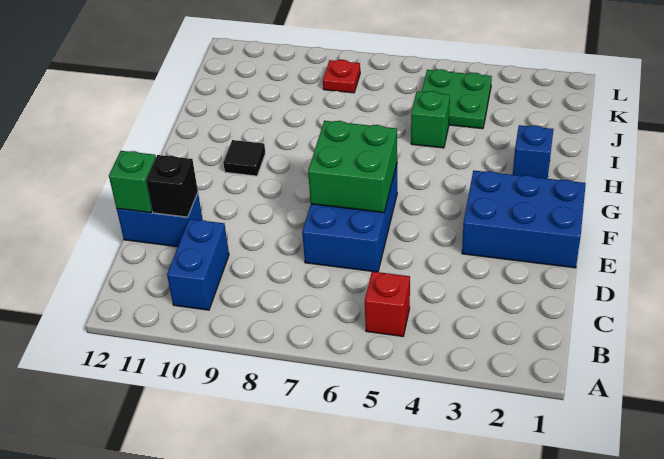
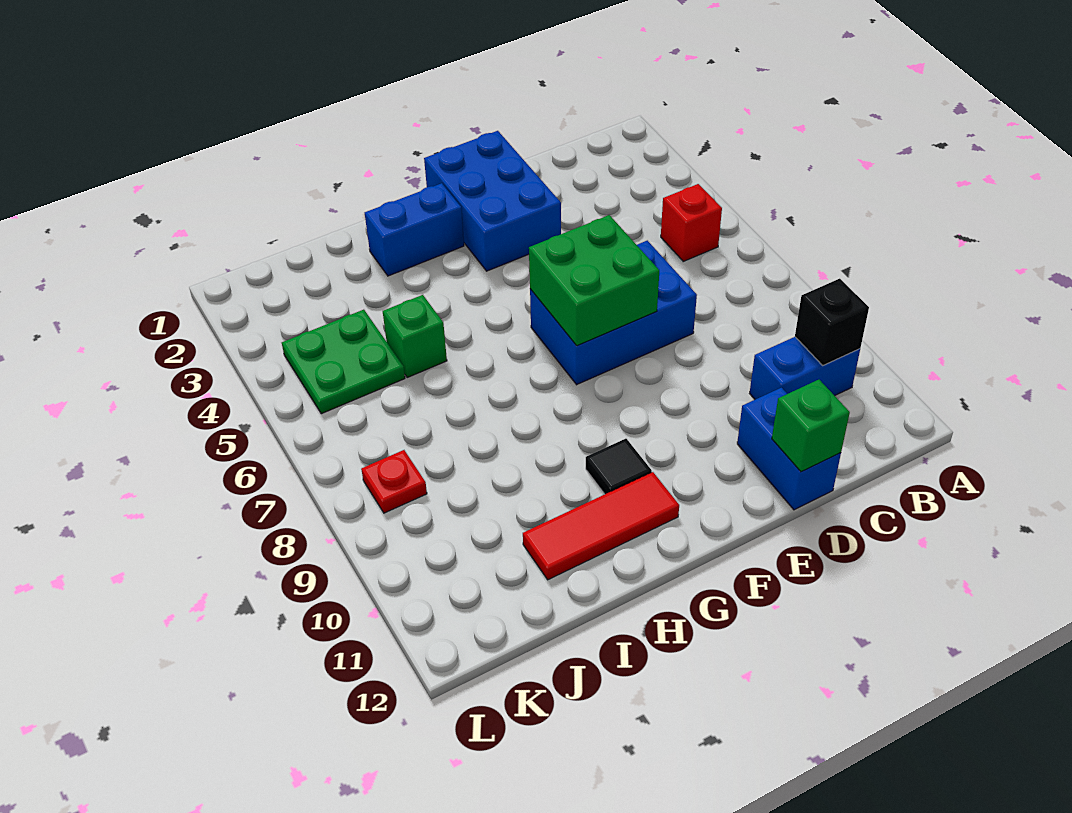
black brick D11 level 2 -> black brick B10 level 2
none -> red tile G11:I11 level 1
blue brick H2 level 1 -> blue brick G2:H2 level 1

